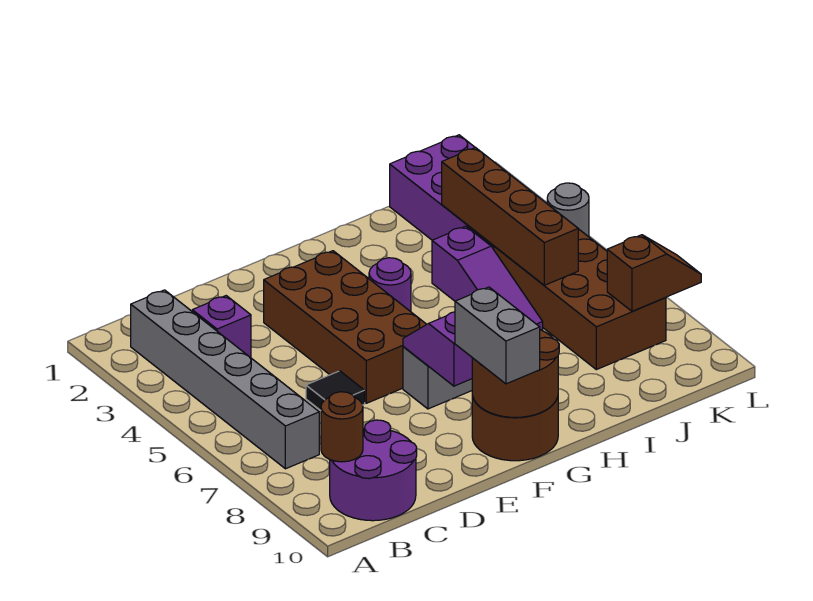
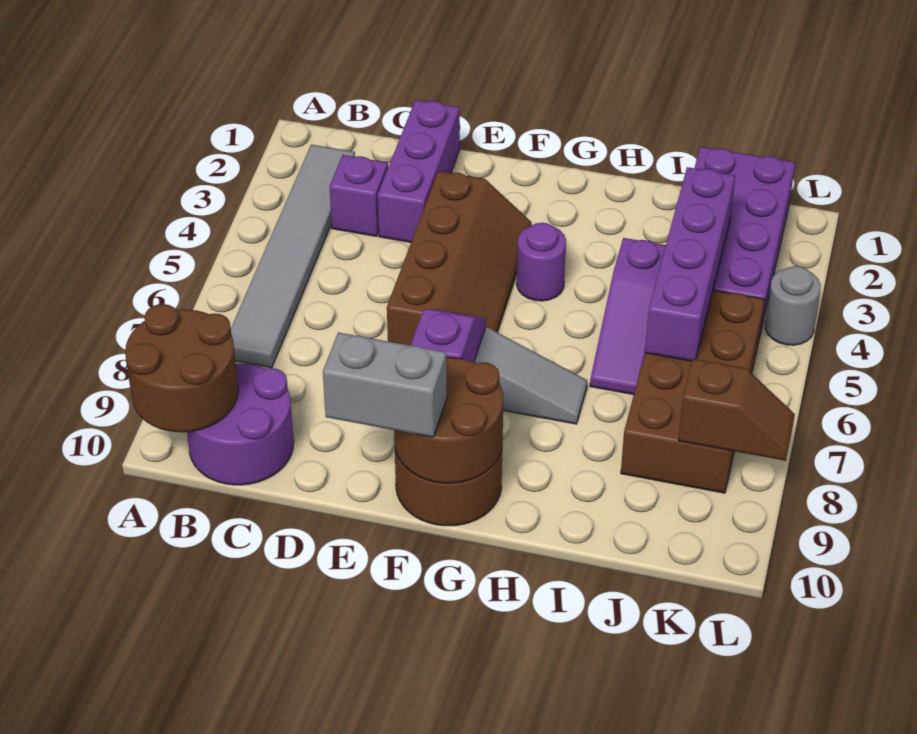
grey brick B2:B7 level 1 -> grey tile B2:B7 level 1
brown round brick B9 level 2 -> brown round brick A9:B10 level 2
none -> purple brick D1:D3 level 1
black tile D6 level 1 -> none
brown brick E3:F6 level 1 -> brown slope E3:F6 level 1 top E
grey brick F9:F10 level 3 -> grey brick E10:F10 level 3
brown brick J3:J6 level 2 -> purple brick J3:J6 level 2

